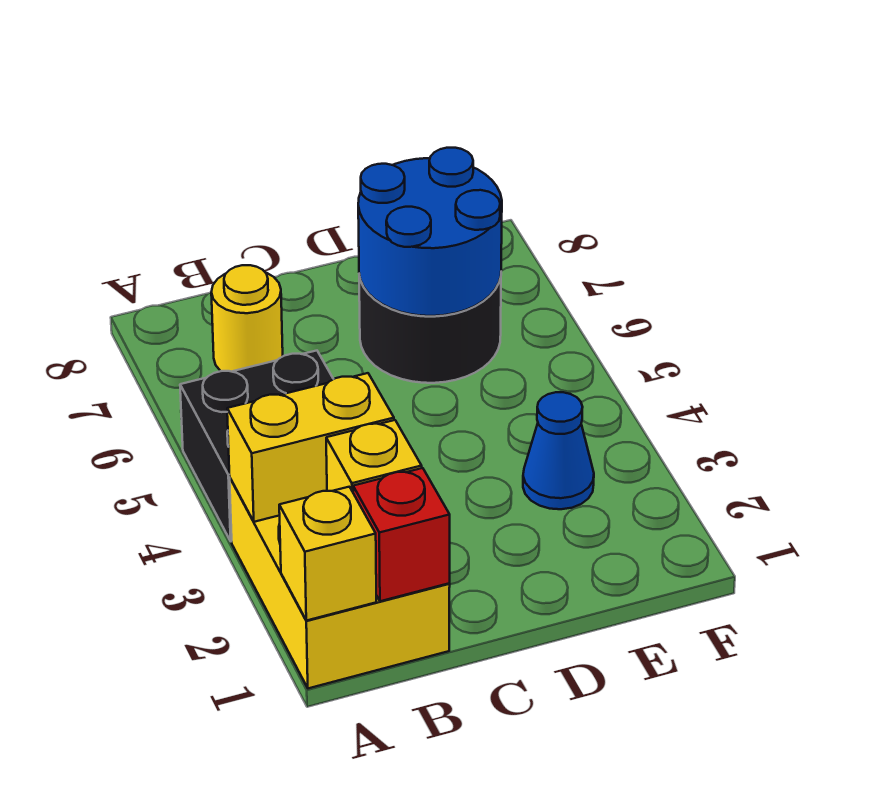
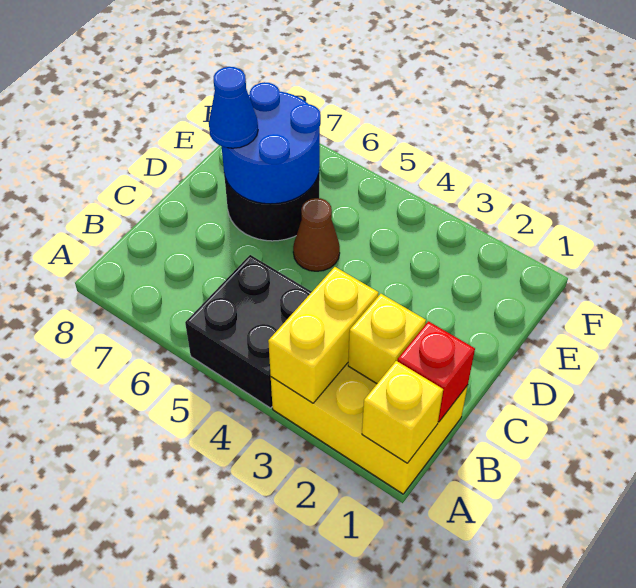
yellow round brick B7 level 1 -> none
none -> brown cone D5 level 1
blue cone E3 level 1 -> blue cone D7 level 3

